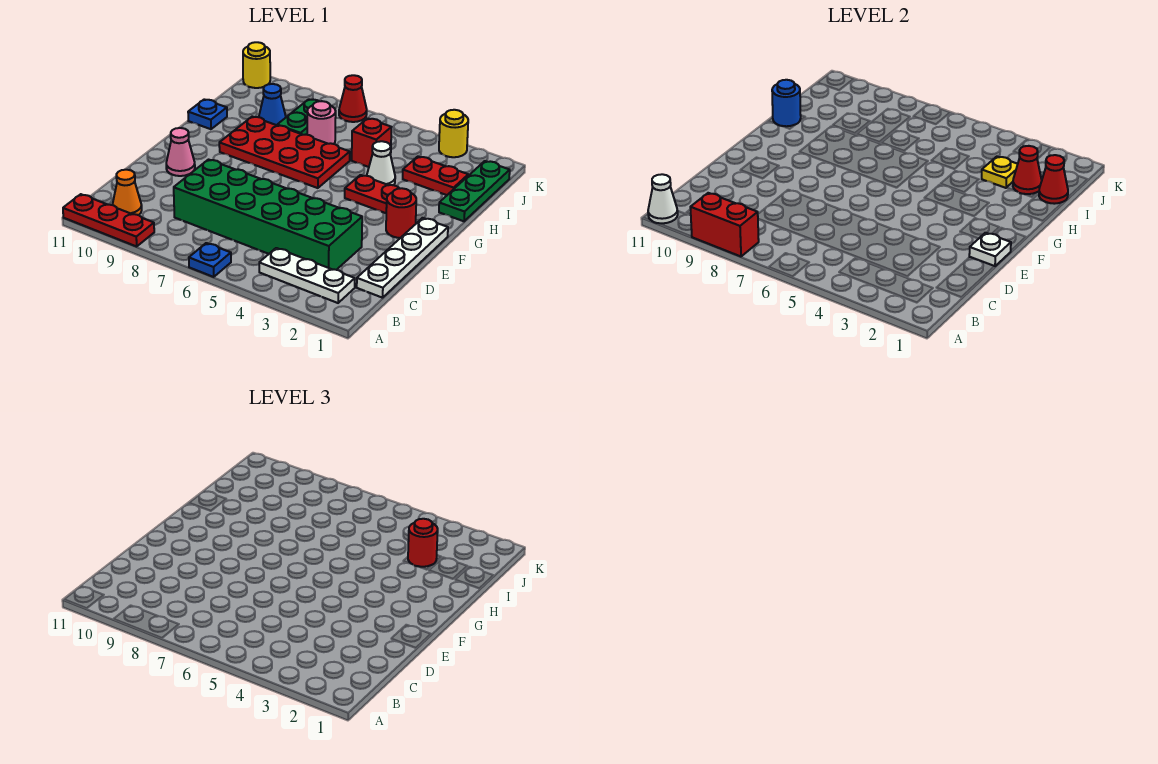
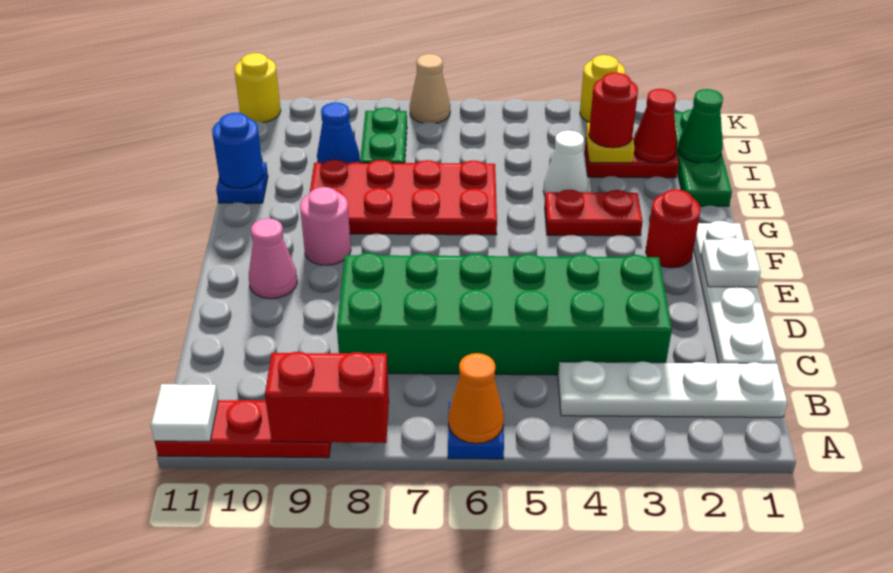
white cone A11 level 2 -> white tile A11 level 2
white plate B2:B4 level 1 -> white plate B1:B4 level 1
orange cone B10 level 1 -> orange cone A6 level 2
red cone I1 level 2 -> green cone I1 level 2
red brick I5 level 1 -> none
pink round brick I7 level 1 -> pink round brick F9 level 1
red cone K7 level 1 -> tan cone K7 level 1

